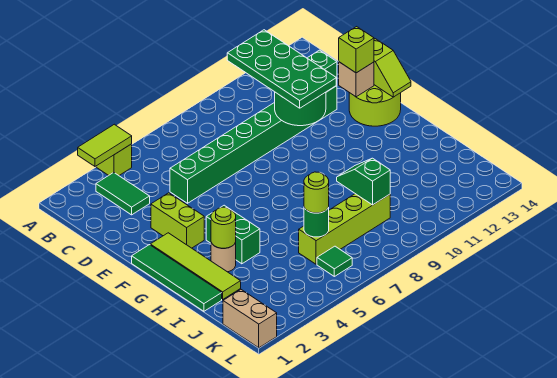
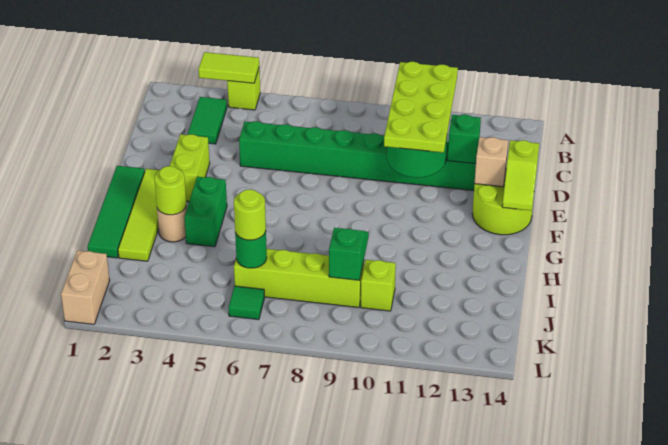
green plate B10:E11 level 3 -> lime plate B10:E11 level 3
lime brick E13 level 3 -> lime brick J10 level 1

